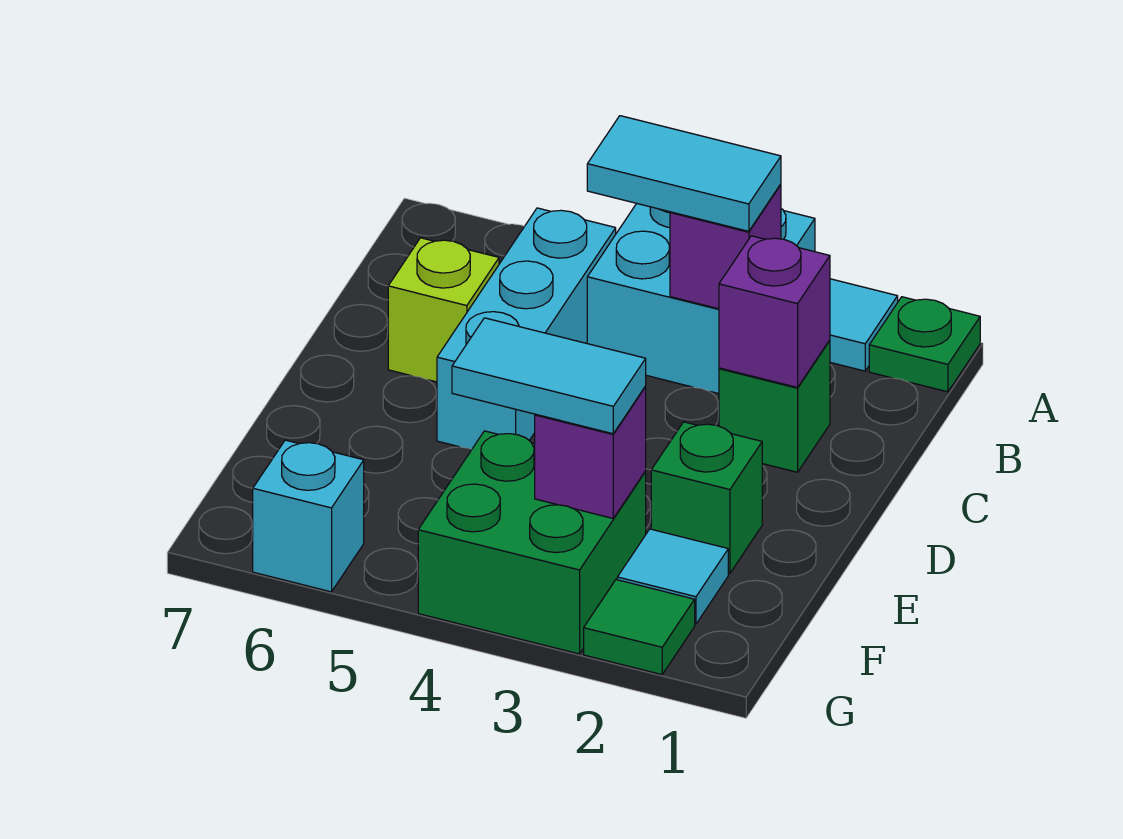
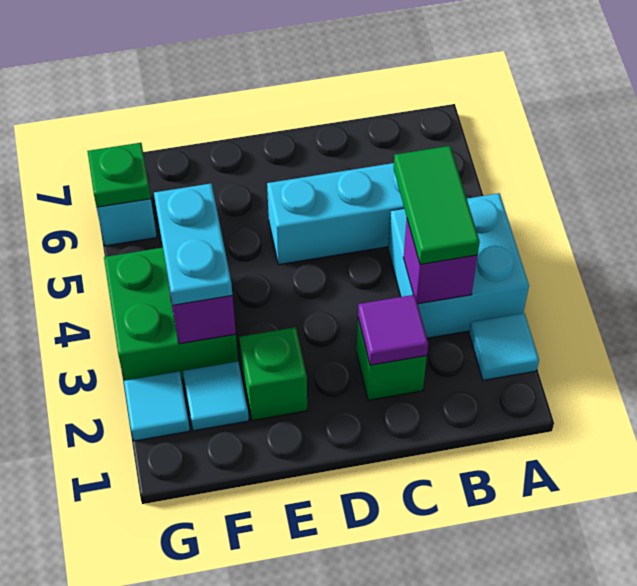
green plate A1 level 1 -> green plate G6 level 2
cyan tile B3:B4 level 3 -> green tile B3:B4 level 3
purple brick C2 level 2 -> purple tile C2 level 2
lime brick C6 level 1 -> none
cyan tile F3:F4 level 3 -> cyan plate F3:F4 level 3
green tile G2 level 1 -> cyan tile G2 level 1

